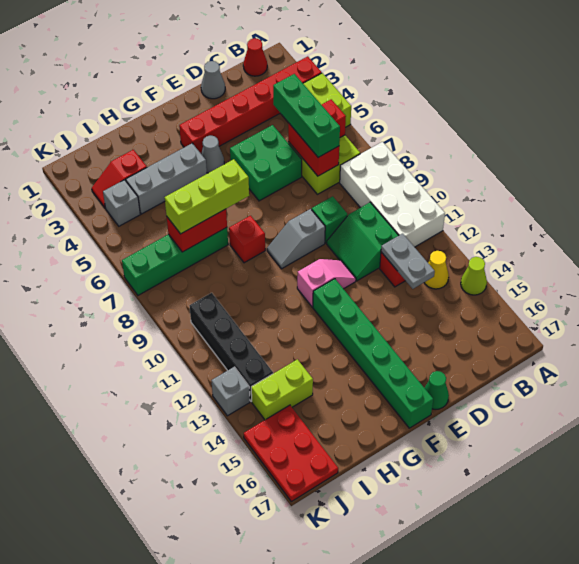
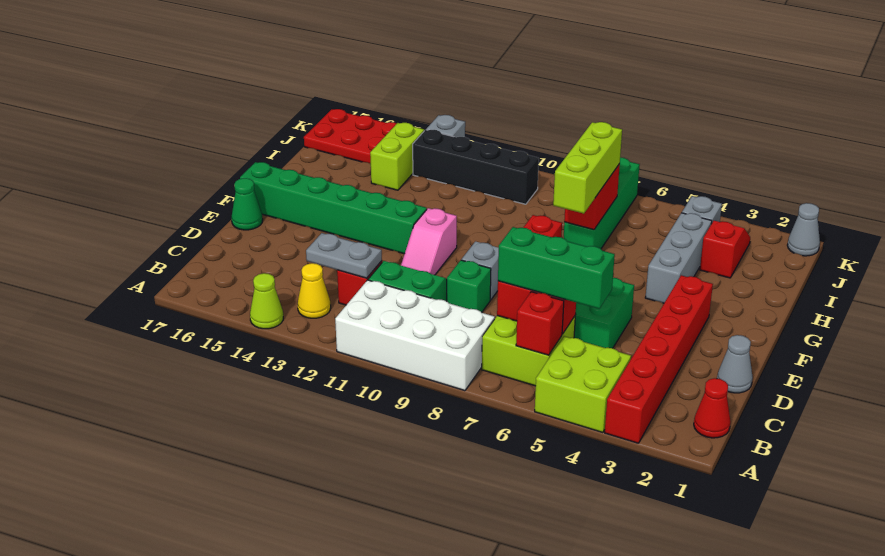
grey cone F4 level 1 -> grey cone K1 level 1

